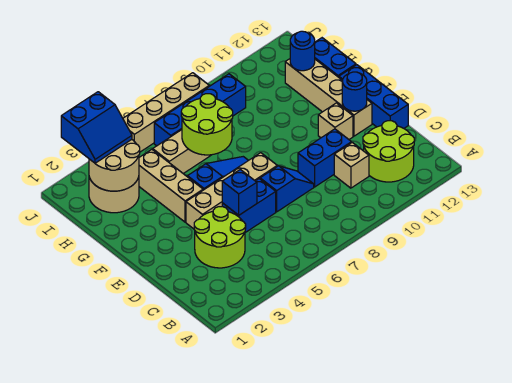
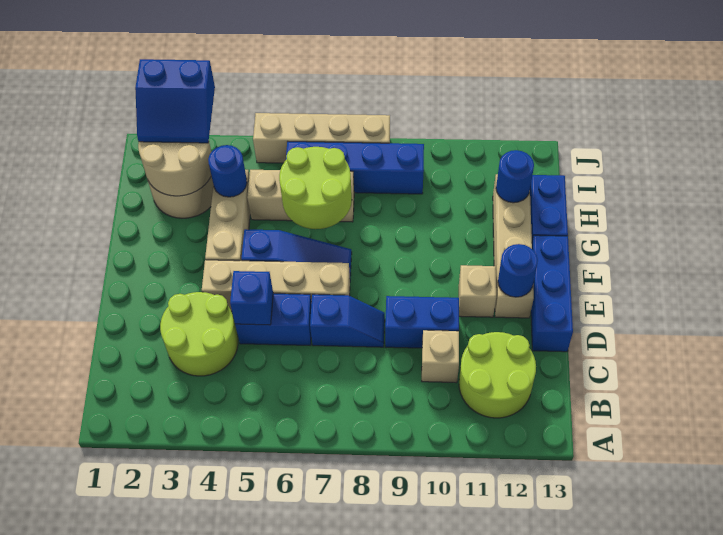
none -> blue round brick H4 level 2

